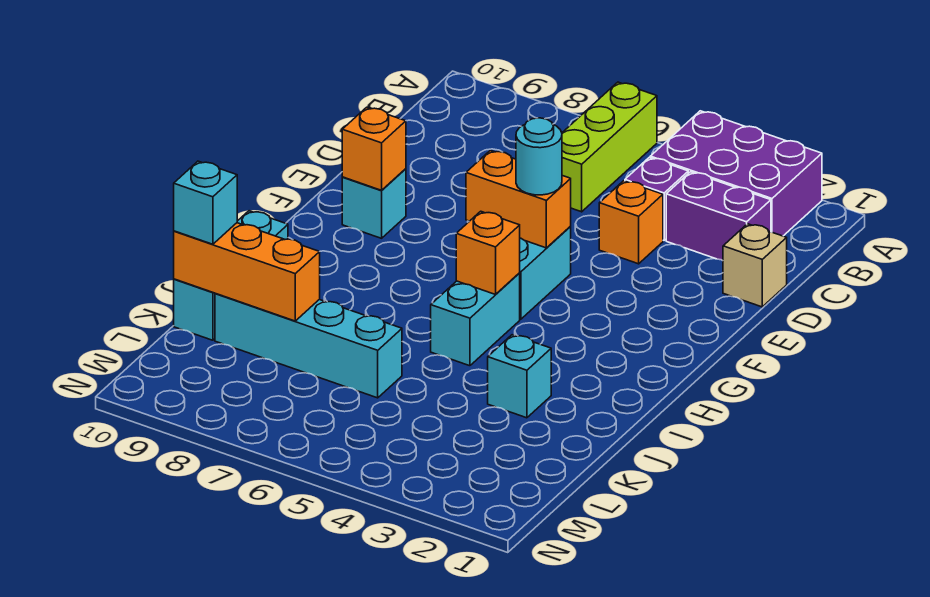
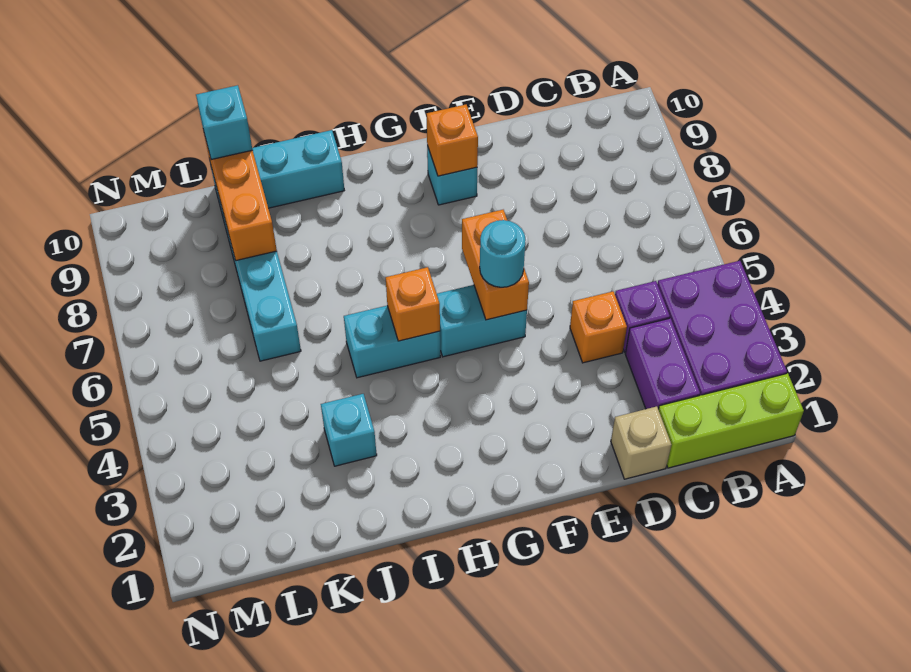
lime brick A6:C6 level 1 -> lime brick A1:C1 level 1

